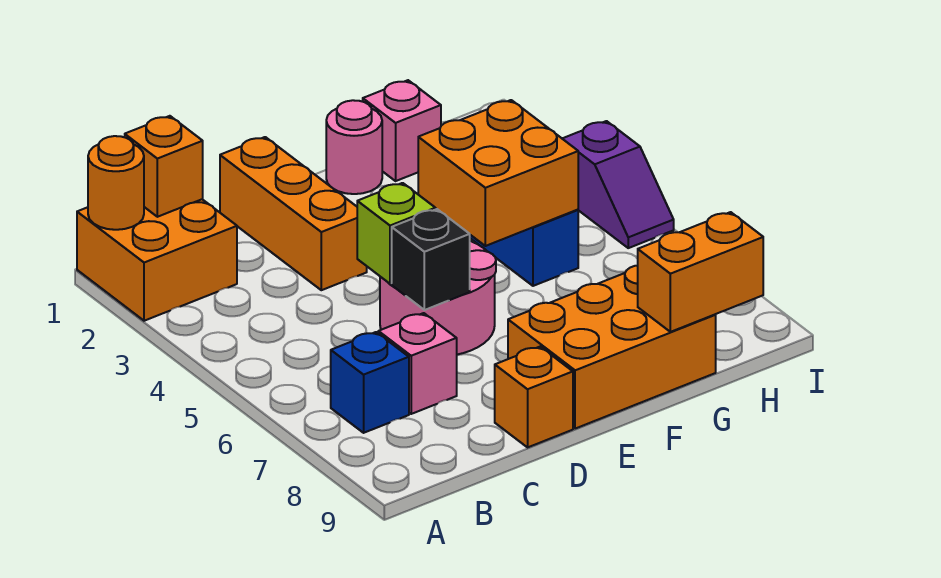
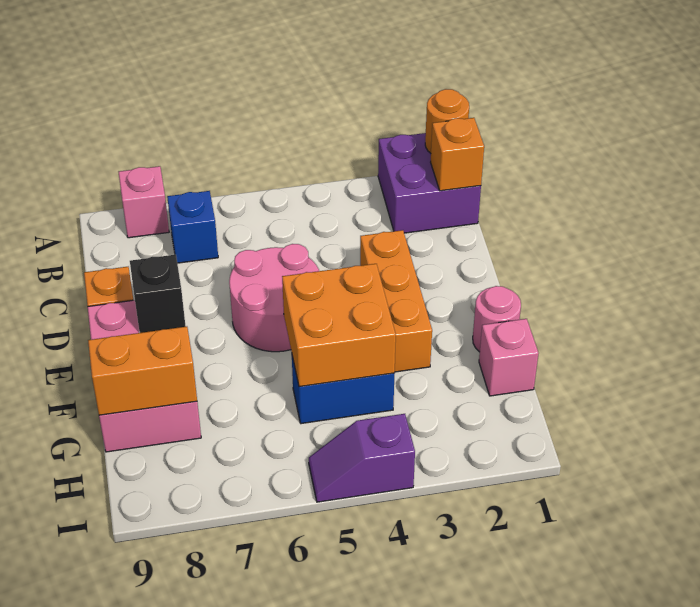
orange brick A1:B2 level 1 -> purple brick A1:B2 level 1
pink brick C7 level 1 -> pink brick A8 level 1
orange brick D1:D3 level 1 -> orange brick D3:F3 level 1
lime brick D5 level 2 -> none
black brick D6 level 2 -> black brick E8 level 2
orange brick E8:G9 level 1 -> pink brick E8:G9 level 1
orange brick G9:H9 level 2 -> orange brick G8:G9 level 2

